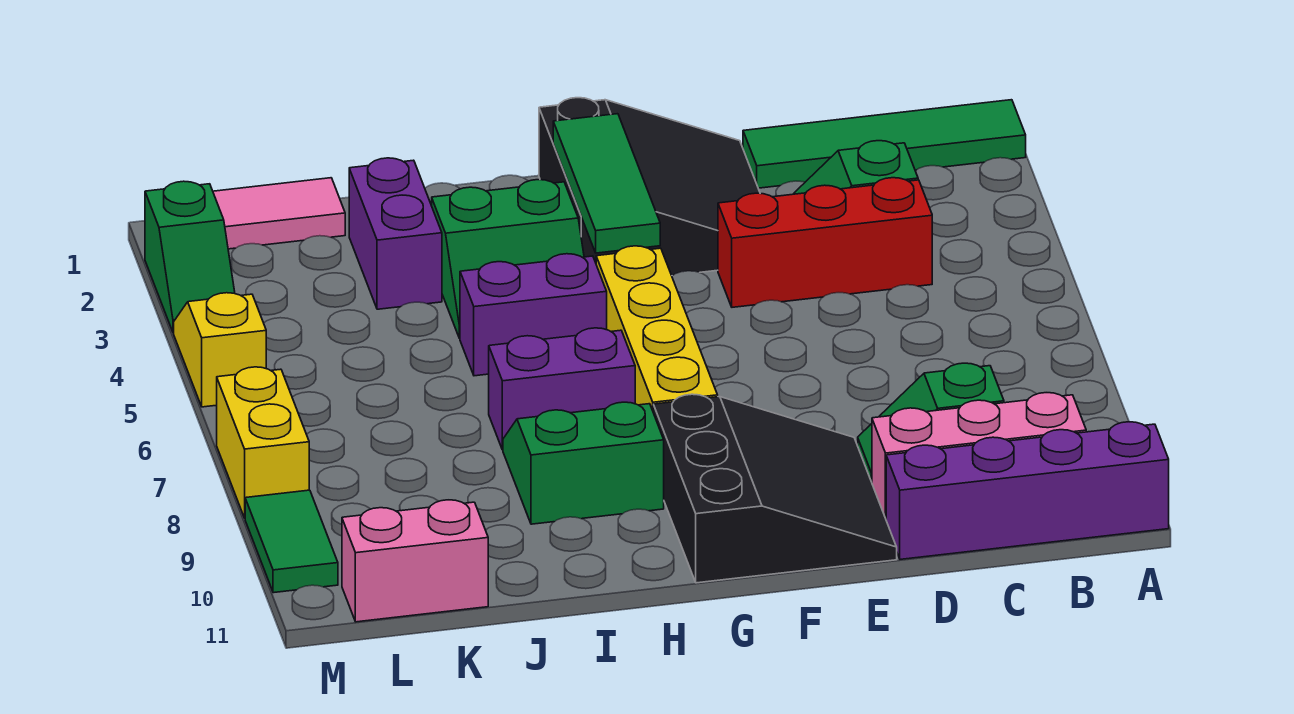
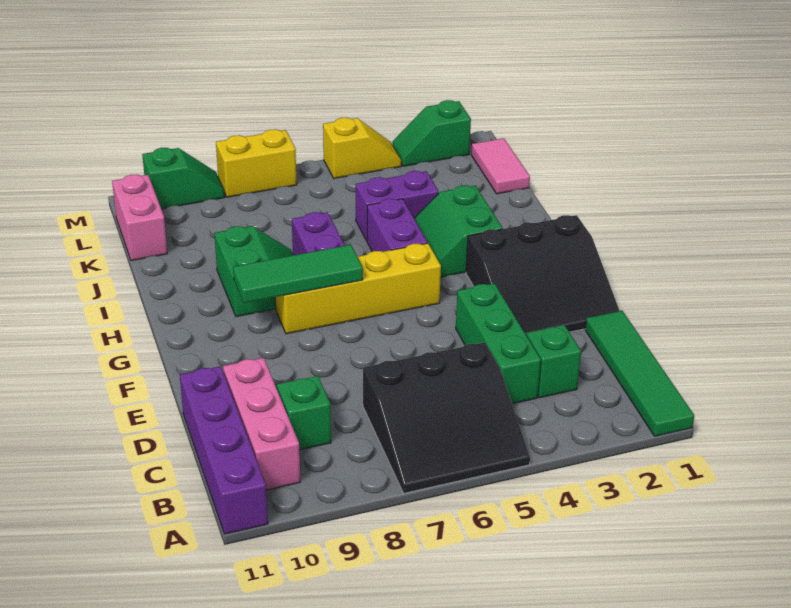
red brick C4:E4 level 1 -> green brick C4:E4 level 1
black slope E9:G11 level 1 top G -> black slope A5:C7 level 1 top C
green tile G2:G4 level 2 -> green tile G7:G9 level 2
purple brick J2:J3 level 1 -> purple brick J4:J5 level 1
green tile M9:M10 level 1 -> green slope M9:M10 level 1 top 10

